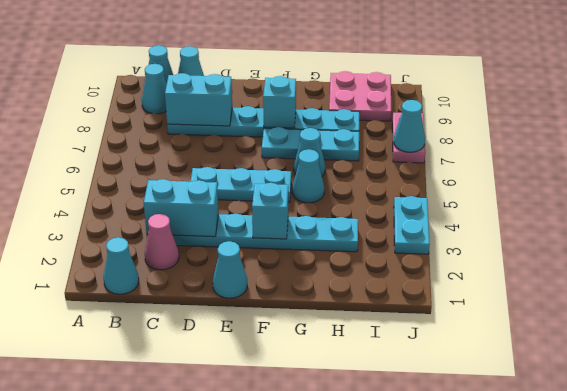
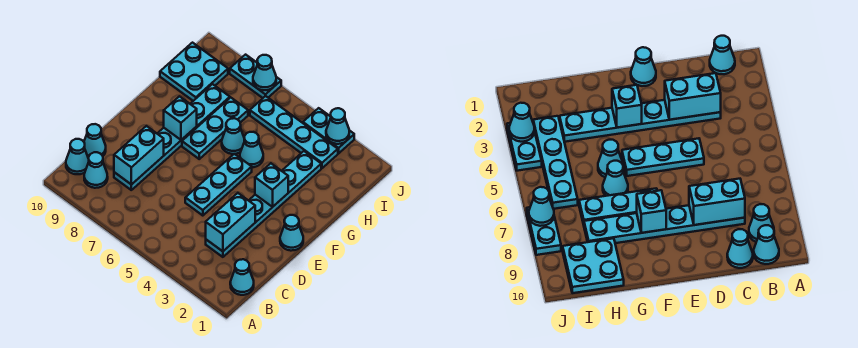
pink cone C2 level 1 -> none
pink plate H9:I10 level 1 -> cyan plate H9:I10 level 1
none -> cyan plate I3:I6 level 1
none -> cyan cone J3 level 2
pink plate J7:J8 level 1 -> cyan plate J7:J8 level 1

